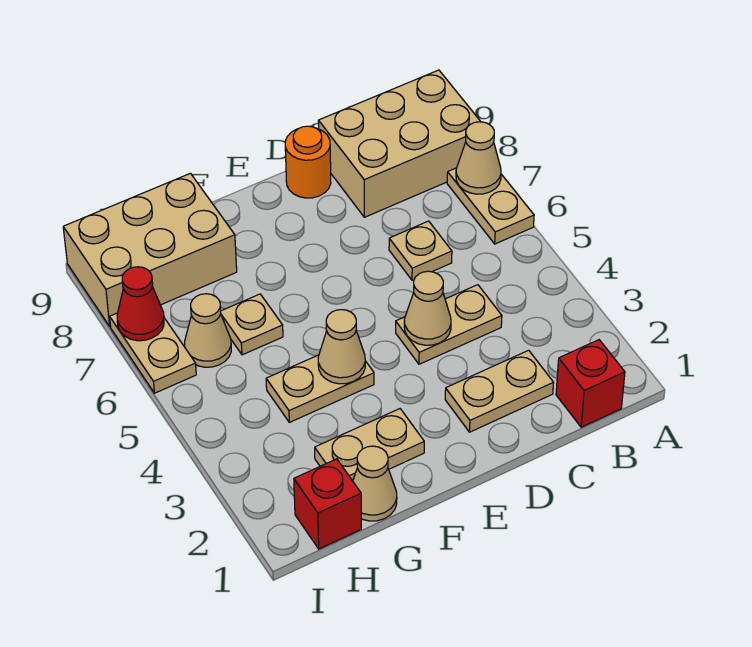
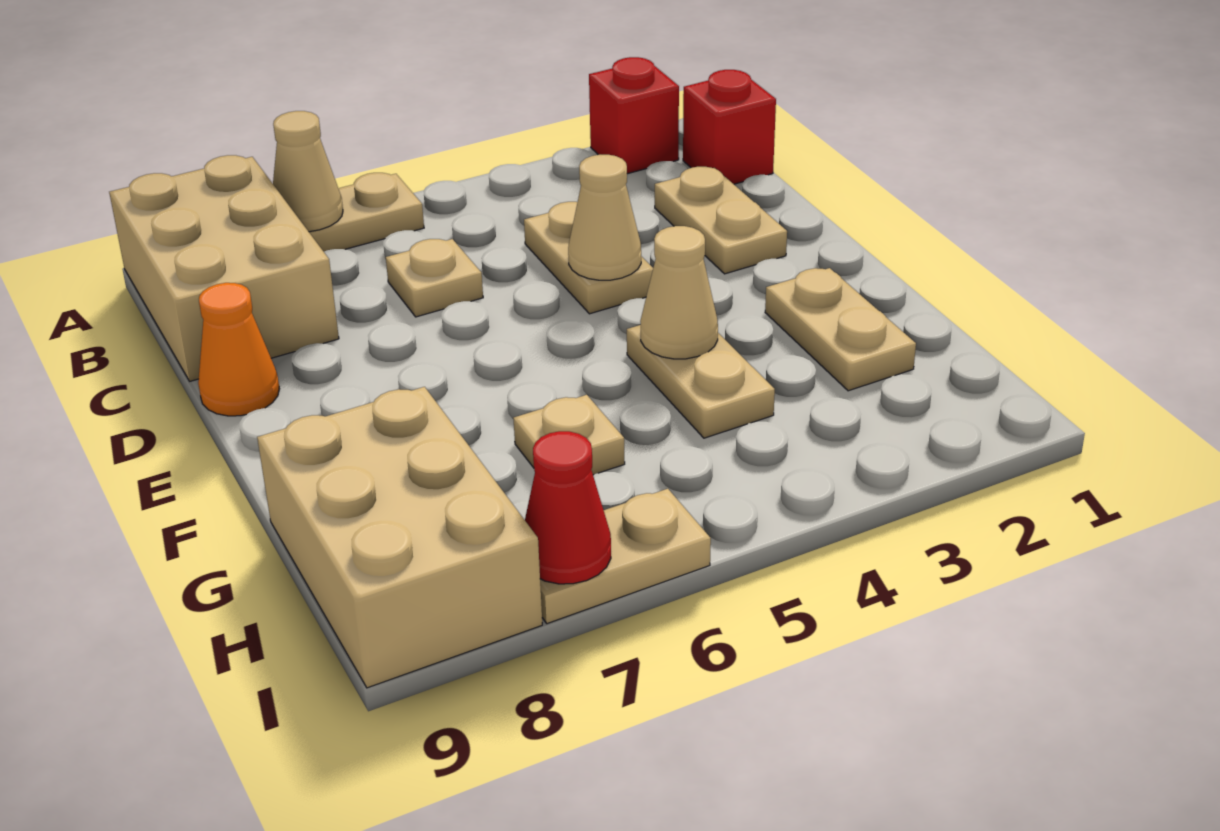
orange round brick D9 level 1 -> orange cone D9 level 1
tan cone G1 level 1 -> none
red brick H1 level 1 -> red brick A2 level 1
tan cone H6 level 1 -> none

